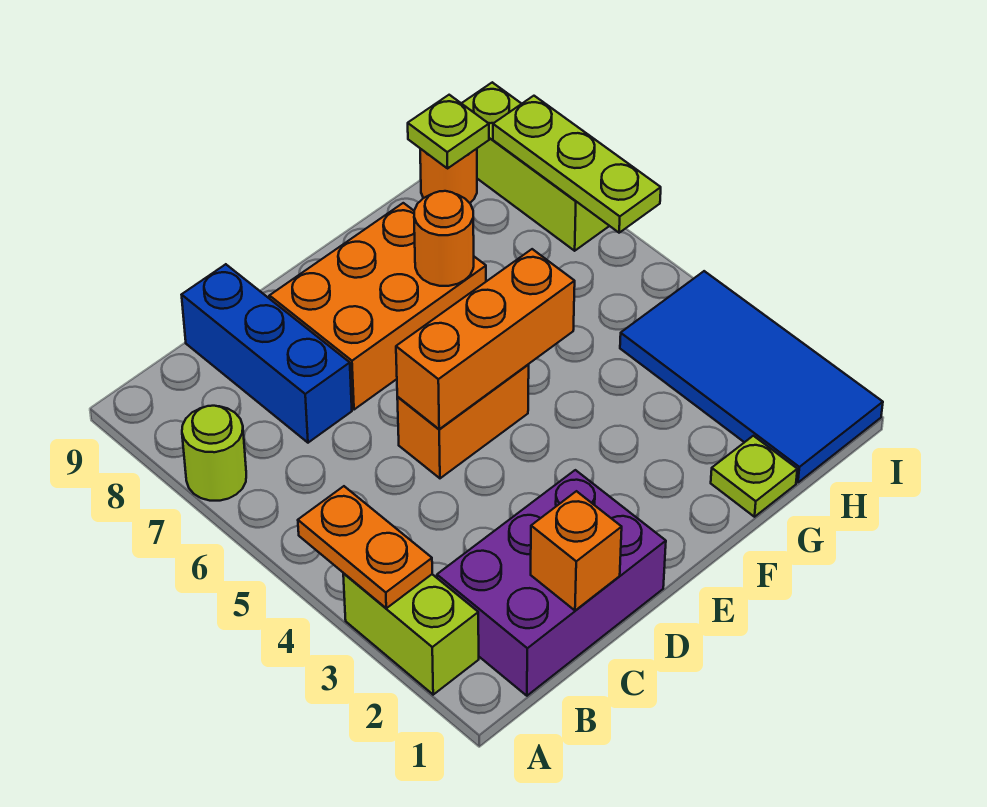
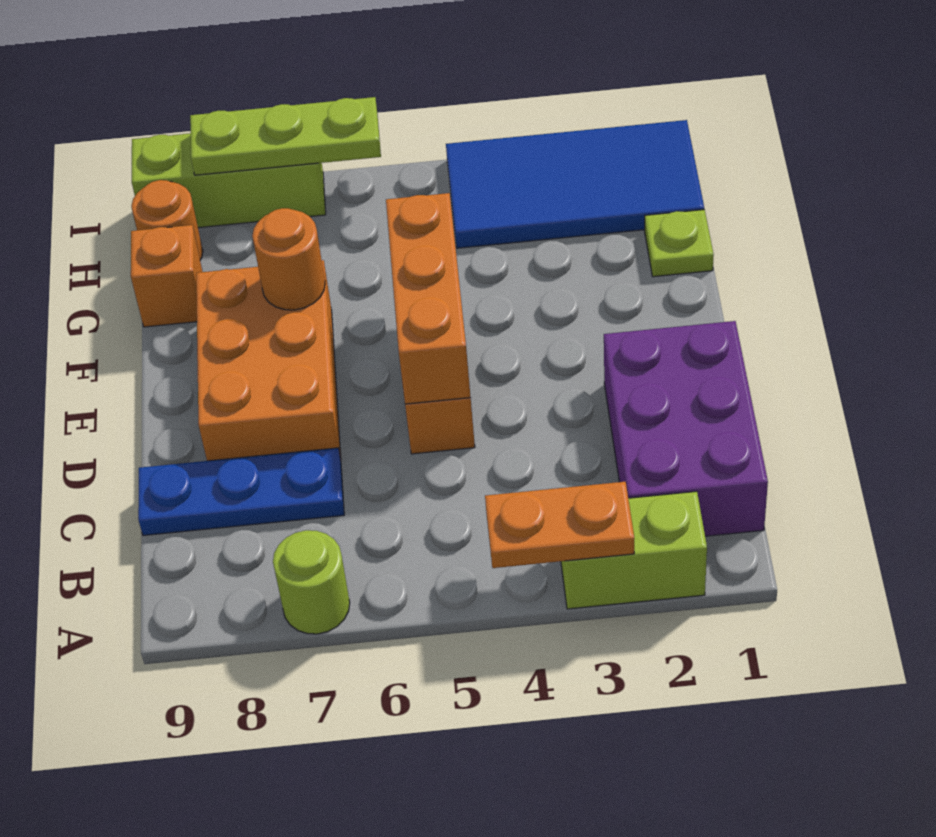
orange brick C1 level 2 -> orange brick G9 level 1
blue brick C7:C9 level 1 -> blue plate C7:C9 level 1
lime plate H9 level 2 -> none

